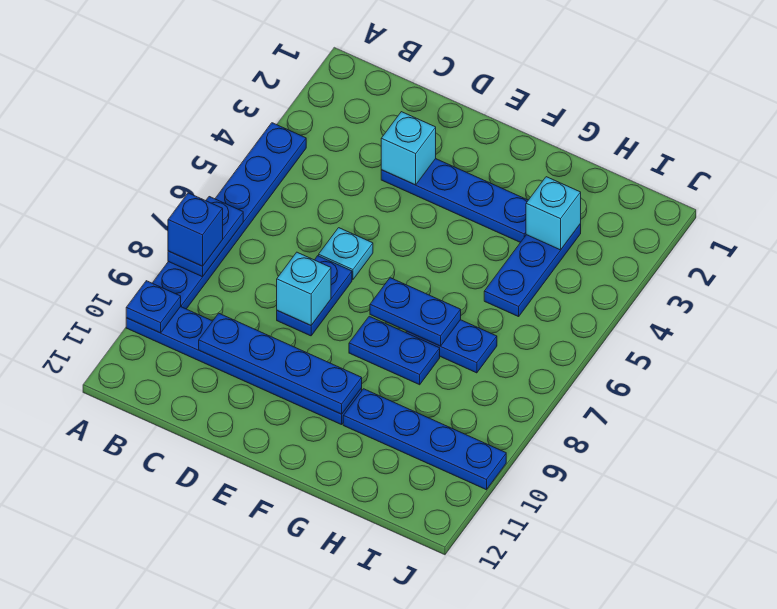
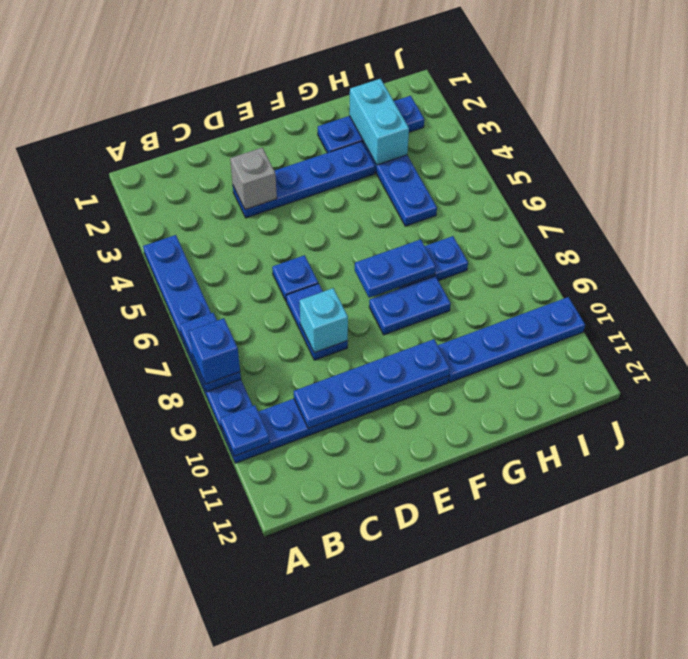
cyan brick D3 level 2 -> grey brick D3 level 2
cyan plate D6 level 1 -> blue plate D6 level 1
none -> blue plate G2:I2 level 1
cyan brick H3 level 2 -> cyan brick H2:H3 level 2

